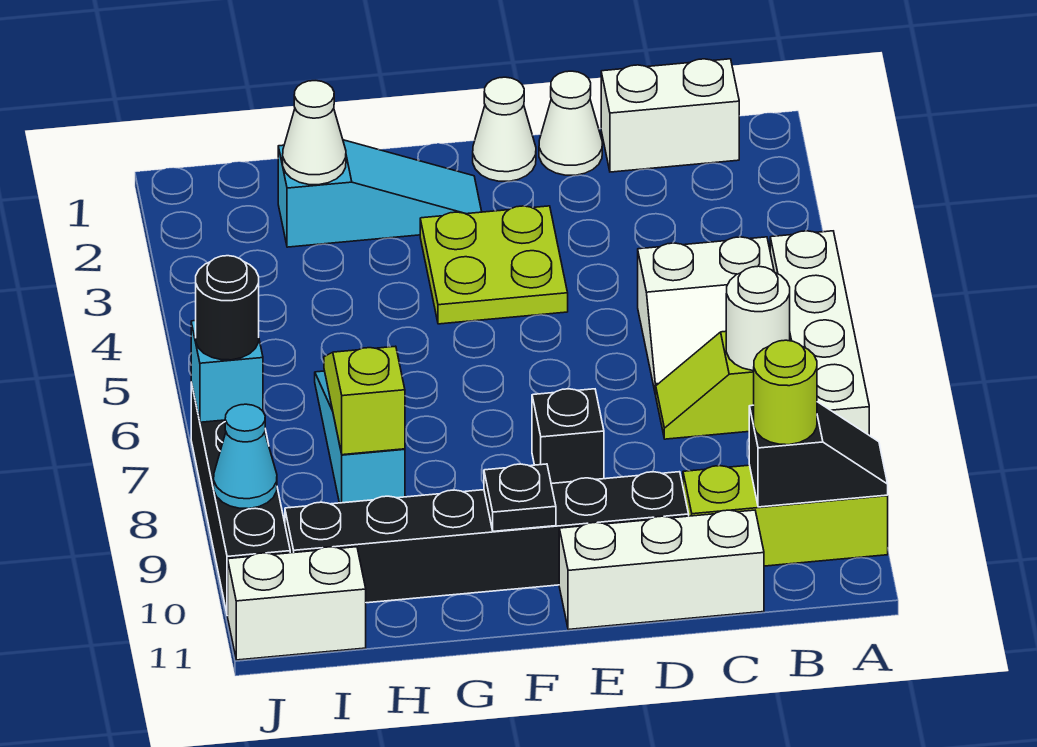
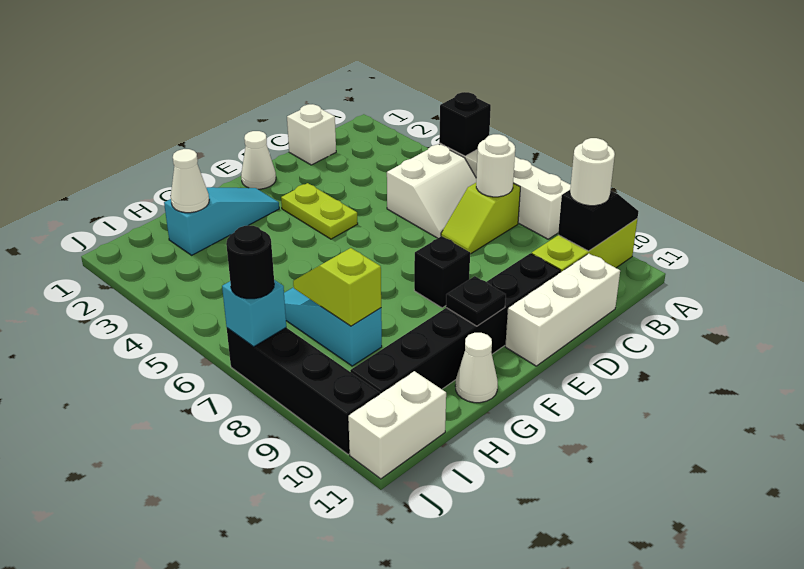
none -> black brick A5 level 2
white brick B1:C1 level 1 -> white brick C1 level 1
lime round brick B10 level 3 -> white round brick B10 level 3
white cone D1 level 1 -> white cone G11 level 1
lime plate E3:F4 level 1 -> lime plate E3:E4 level 1
cyan cone J9 level 2 -> none

